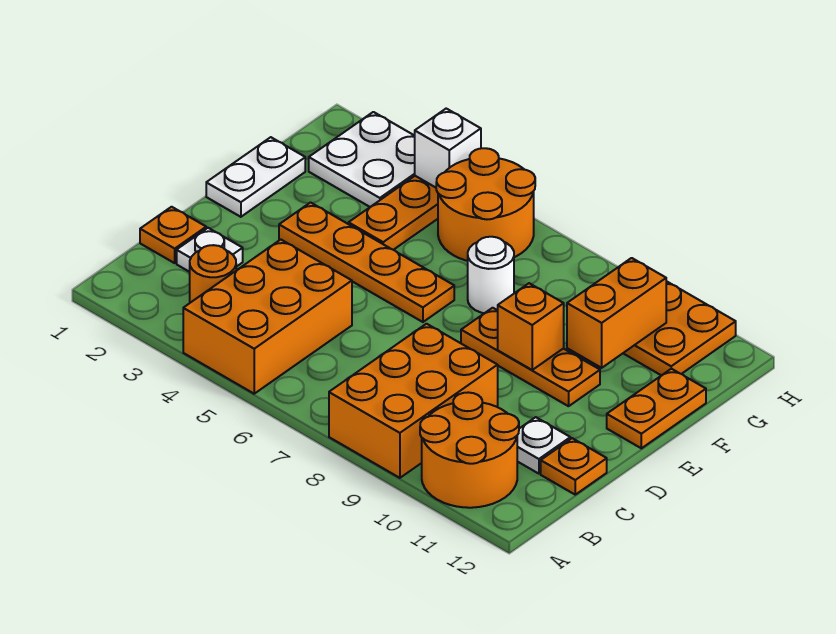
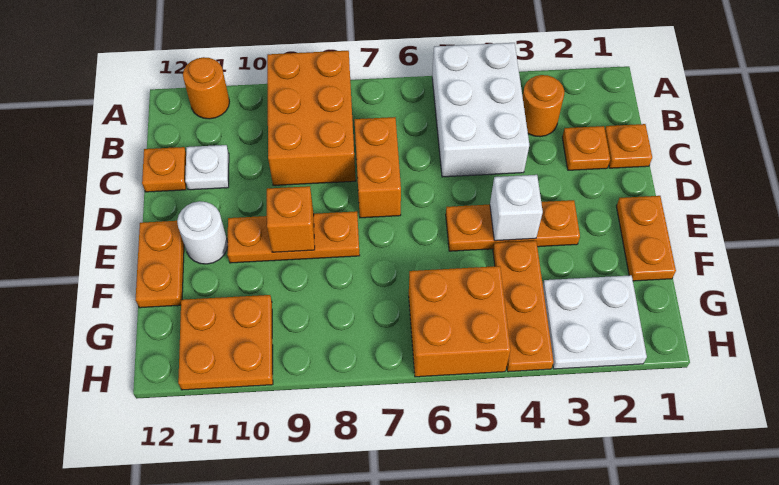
orange brick A4:C5 level 1 -> white brick A4:C5 level 1
orange round brick A10:B11 level 1 -> orange round brick A11 level 1
white plate C2 level 1 -> orange plate C2 level 1
white plate E1:F1 level 1 -> orange plate E1:F1 level 1
orange plate E3:E6 level 1 -> orange plate E3:E5 level 1
white round brick F7 level 1 -> white round brick E11 level 1
orange brick F10:G10 level 2 -> orange brick C7:D7 level 1
orange round brick G5:H6 level 1 -> orange brick G5:H6 level 1
white brick H4 level 2 -> white brick E4 level 2

